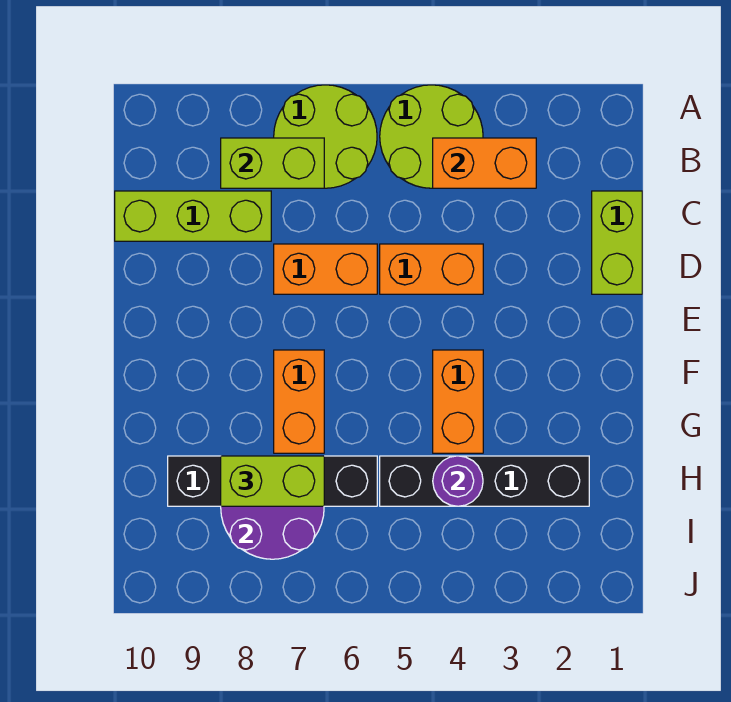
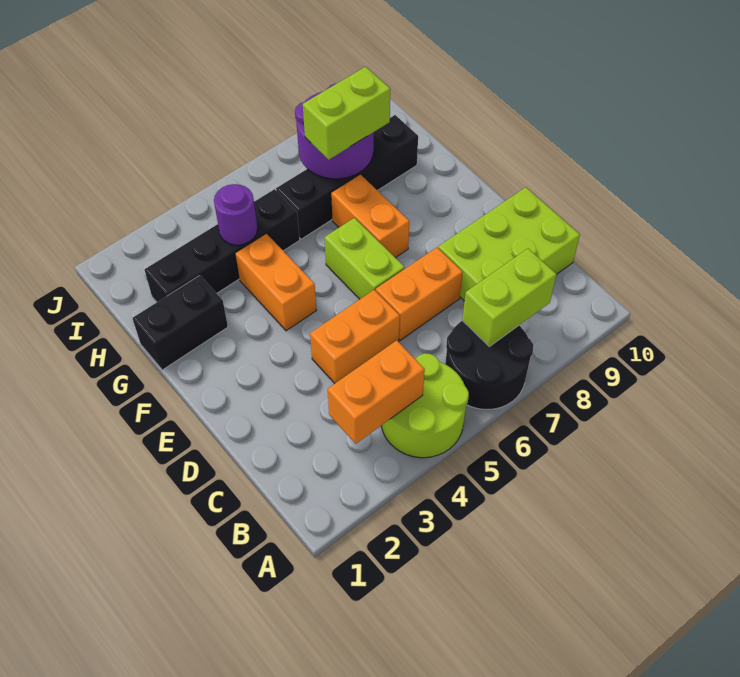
lime round brick A6:B7 level 1 -> black round brick A6:B7 level 1
lime brick C1:D1 level 1 -> lime brick E6:F6 level 1
lime brick C8:C10 level 1 -> lime brick C8:D10 level 1
none -> black brick G1:G2 level 1

